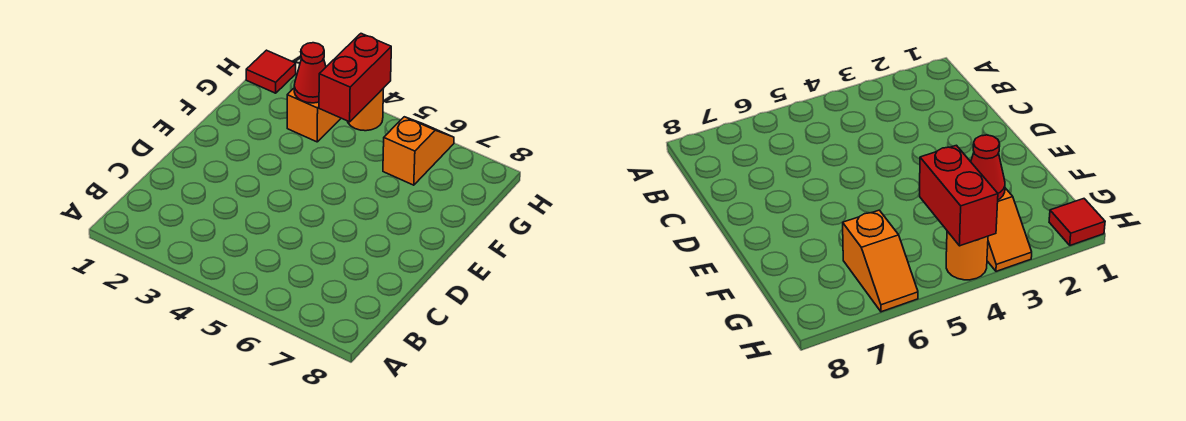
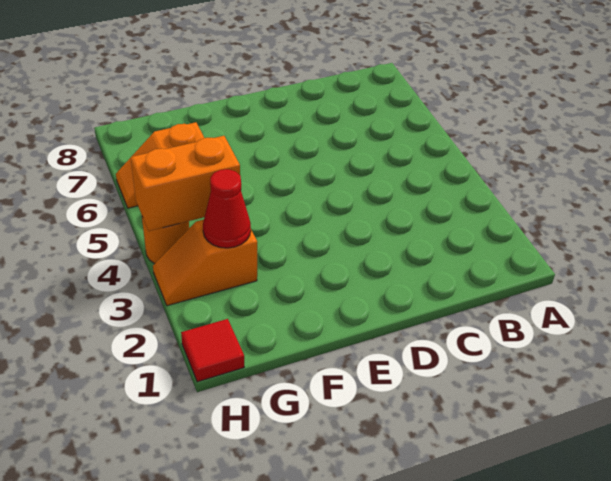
red brick G4:H4 level 2 -> orange brick G4:H4 level 2

